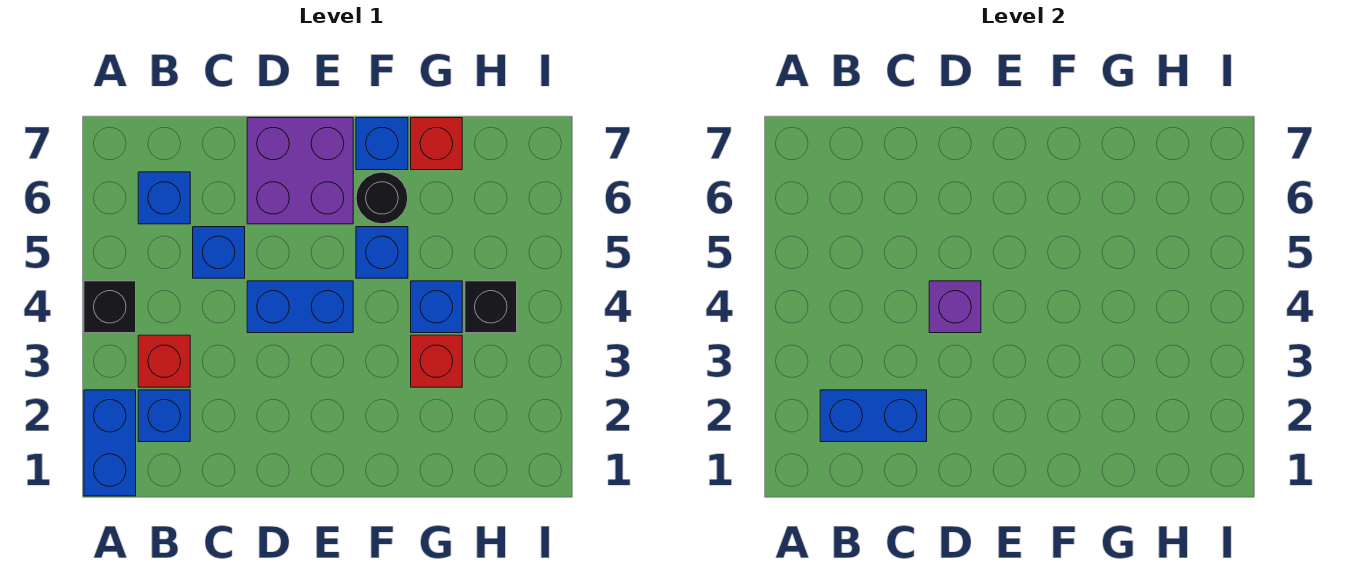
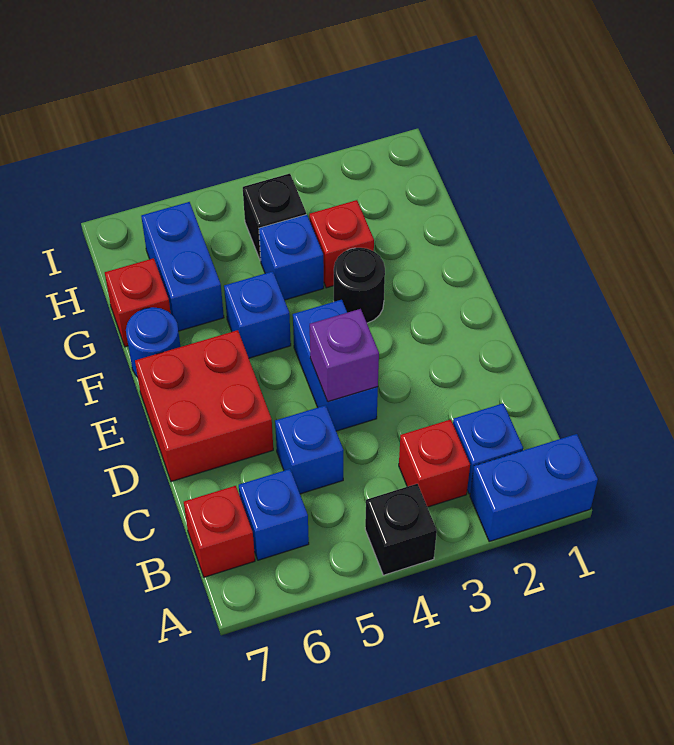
blue brick B2:C2 level 2 -> blue brick G6:H6 level 1
none -> red brick B7 level 1
purple brick D6:E7 level 1 -> red brick D6:E7 level 1
black round brick F6 level 1 -> black round brick F3 level 1
blue brick F7 level 1 -> blue round brick F7 level 1

